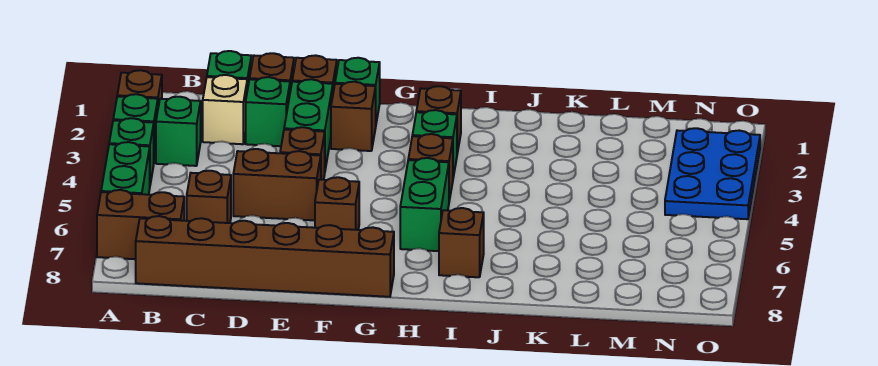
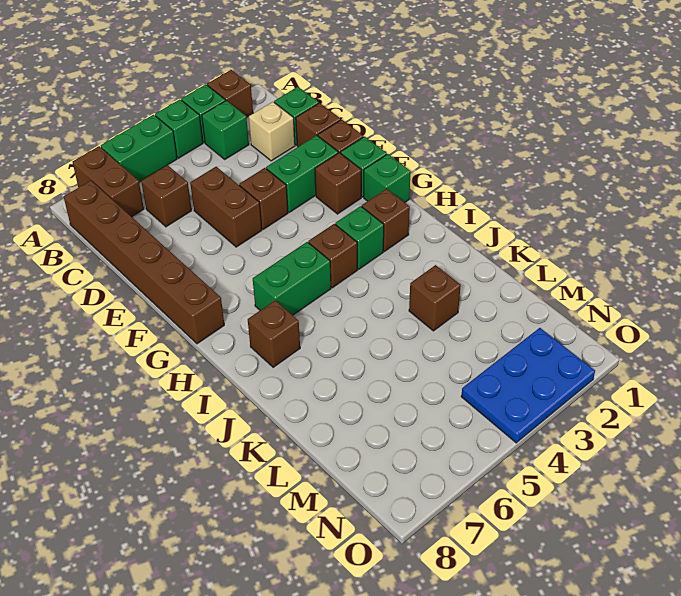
green brick D2 level 1 -> green brick G1 level 1
brown brick F6 level 1 -> brown brick K3 level 1

